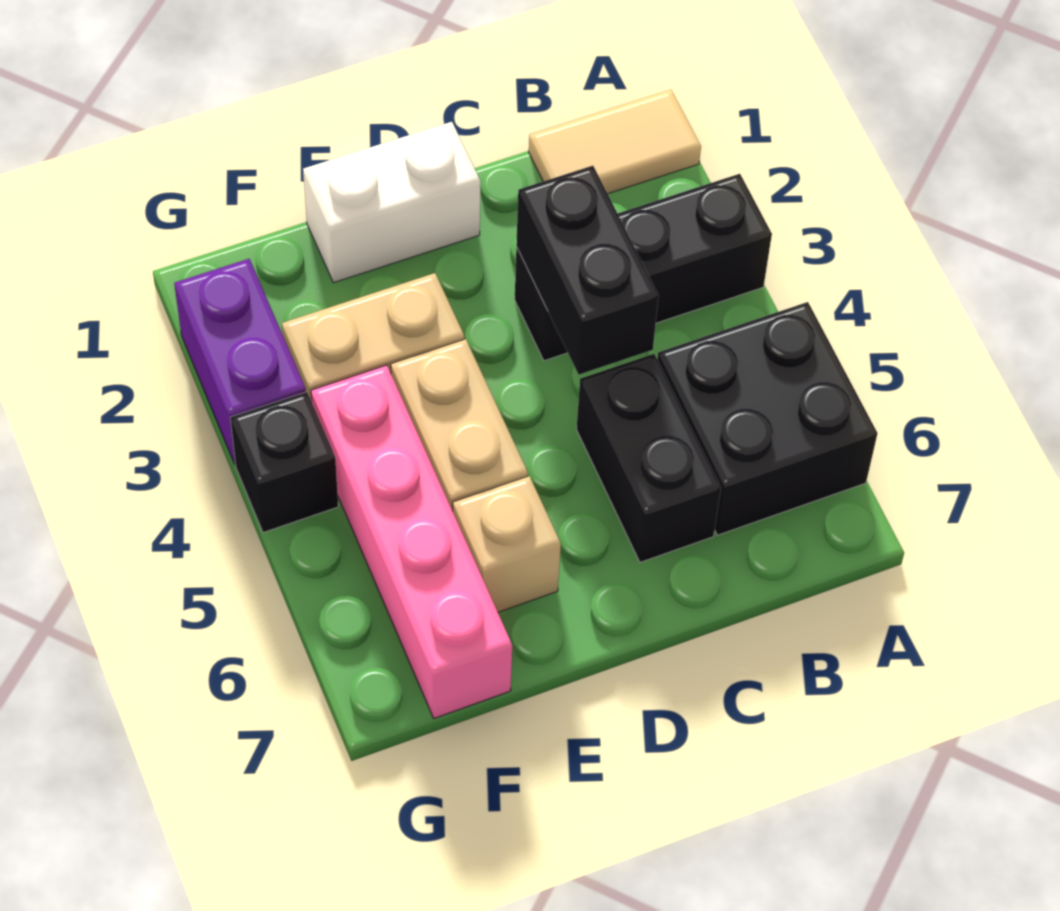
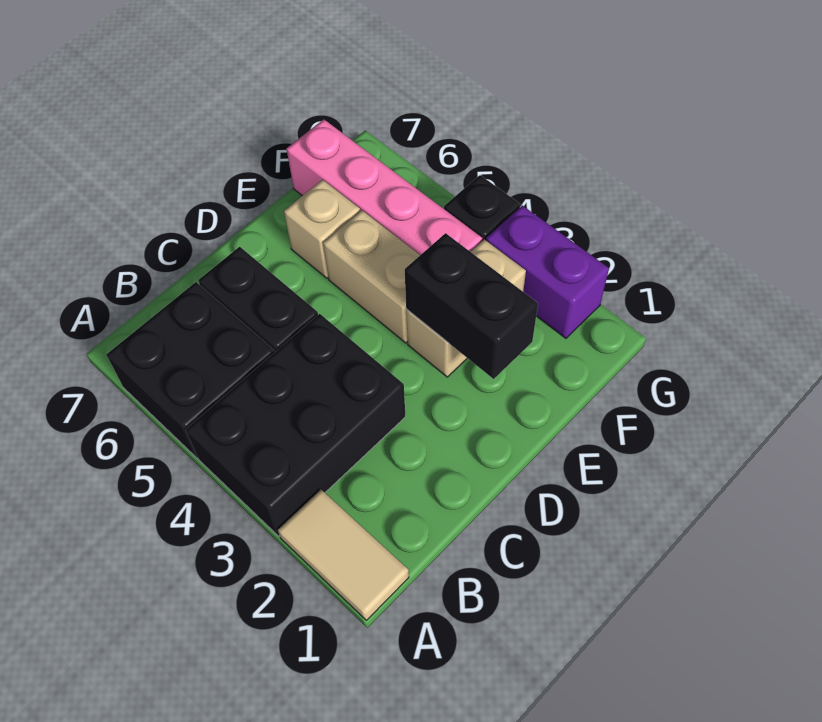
tan tile A1:B1 level 1 -> tan tile A1:A2 level 1
black brick A3:C3 level 1 -> black brick A3:C4 level 1
black brick C3:C4 level 2 -> black brick E2:E3 level 2
white brick D1:E1 level 1 -> none

